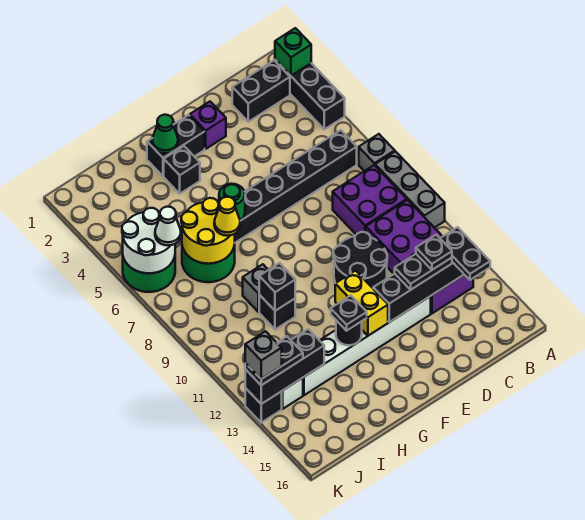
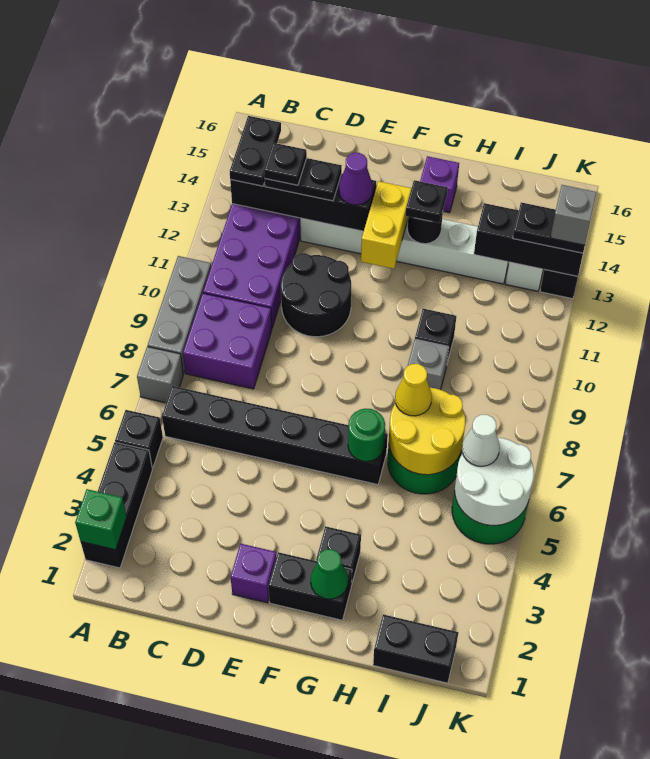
black brick B2:C2 level 1 -> black brick I1:J1 level 1
none -> purple cone E13 level 3
none -> purple brick G15 level 1
black brick H10 level 2 -> black brick A5 level 1

